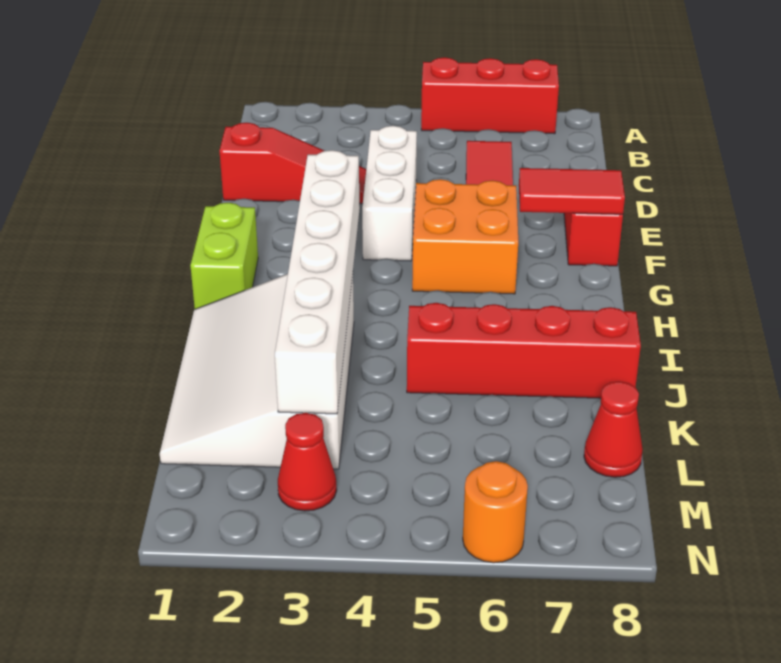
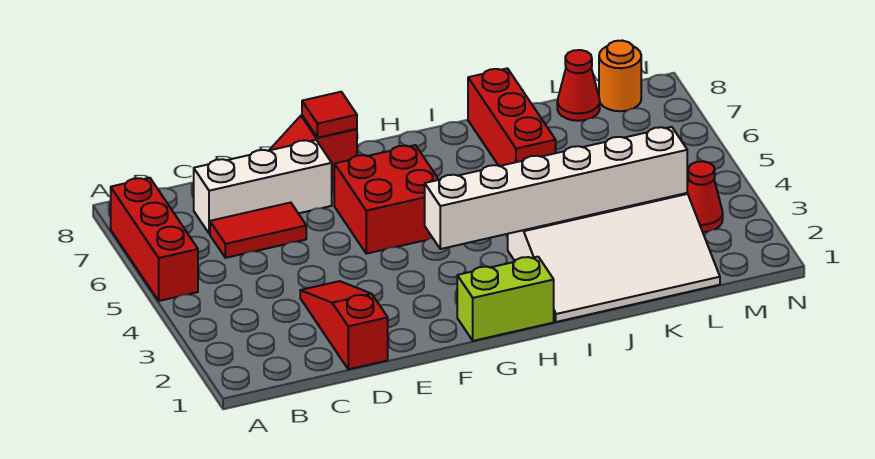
white brick D4:F4 level 1 -> white brick C7:E7 level 1
orange brick F5:G6 level 1 -> red brick F5:G6 level 1
red tile F7:F8 level 2 -> red tile F8 level 2
red brick J5:J8 level 1 -> red brick J6:J8 level 1
orange round brick N6 level 1 -> orange round brick M8 level 1

